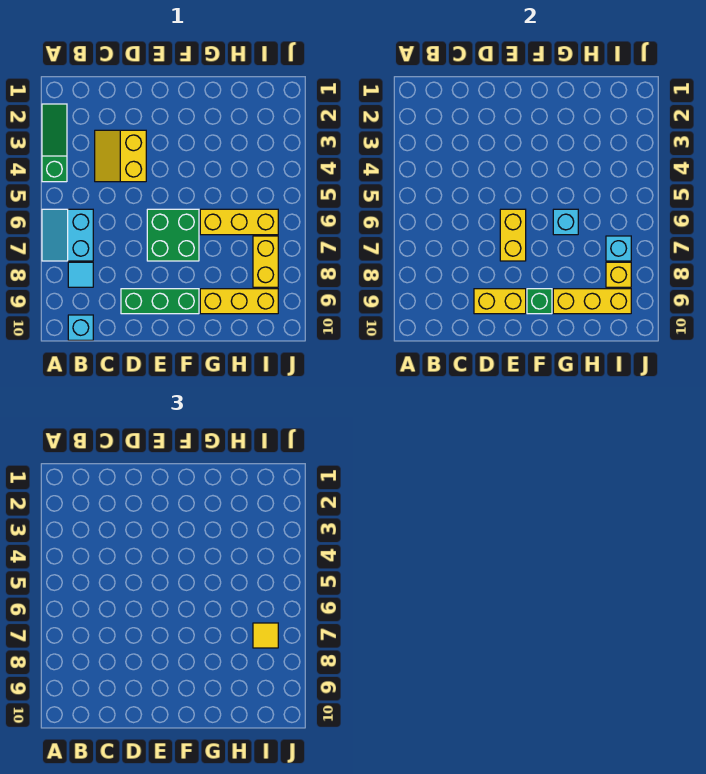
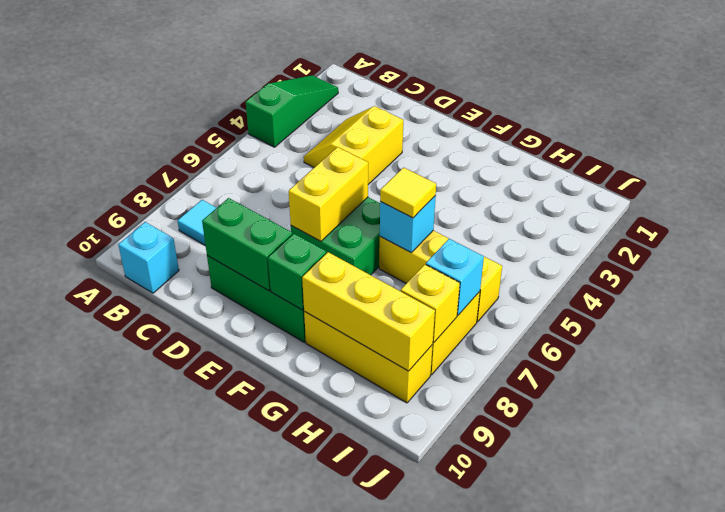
cyan slope A6:B7 level 1 top B -> none
yellow brick D9:E9 level 2 -> green brick D9:E9 level 2
yellow tile I7 level 3 -> yellow tile G6 level 3

